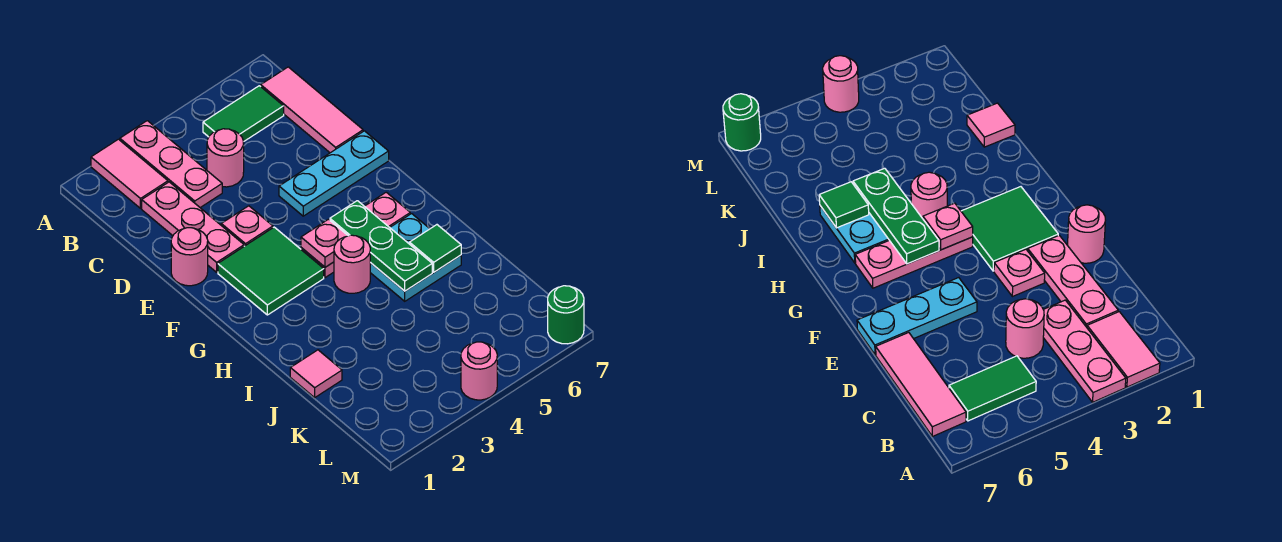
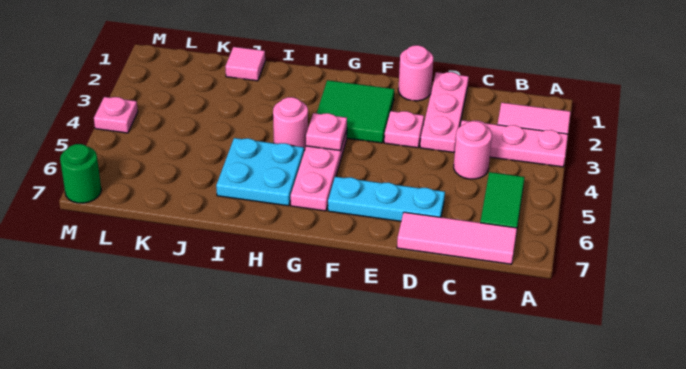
pink plate C2:E2 level 1 -> pink plate D1:D3 level 1
cyan plate E5:E7 level 1 -> cyan plate D6:F6 level 1
green plate G5:I5 level 2 -> none
green tile I6 level 2 -> none
pink round brick M4 level 1 -> pink plate M4 level 1

